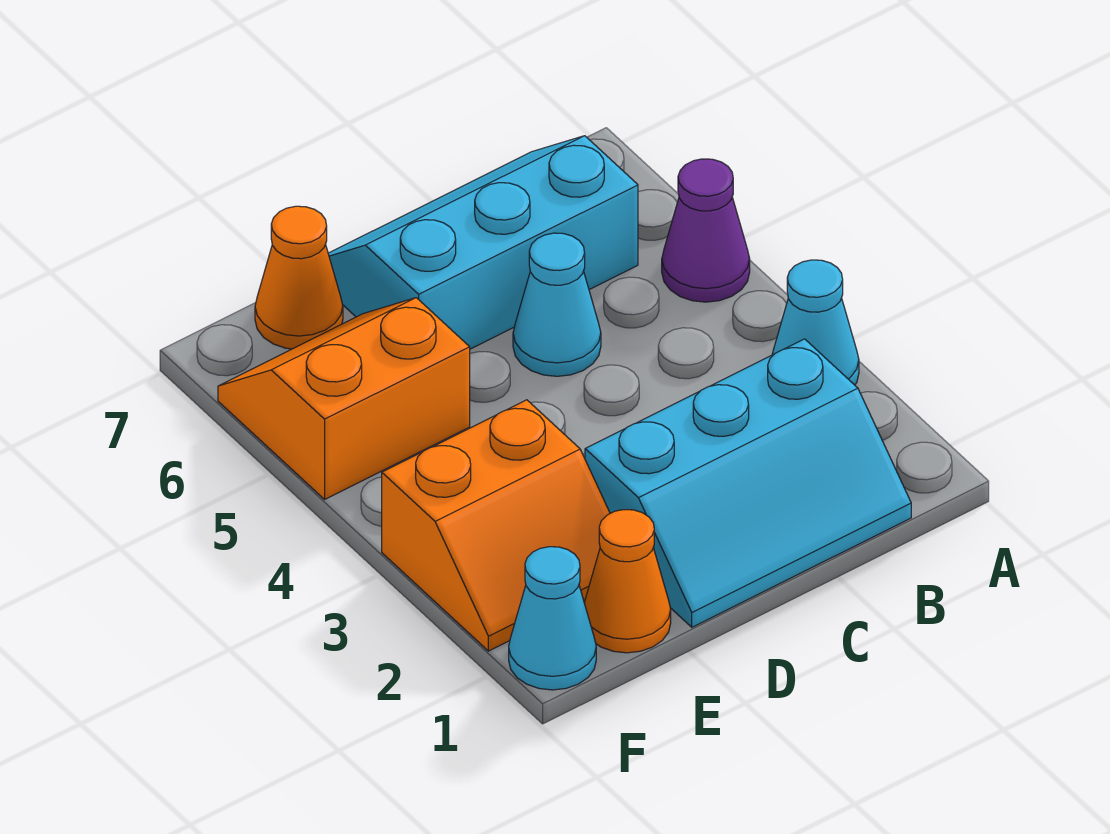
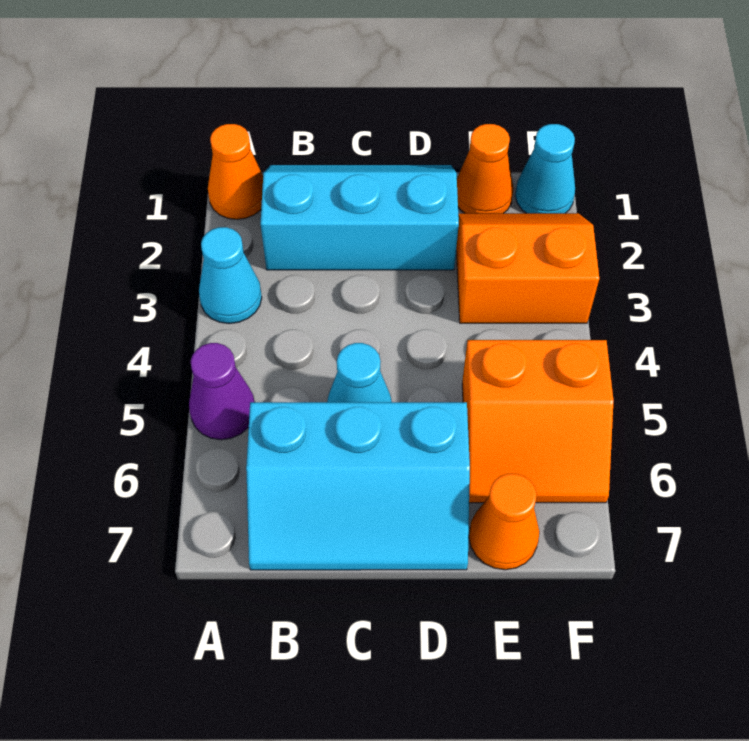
none -> orange cone A1 level 1

